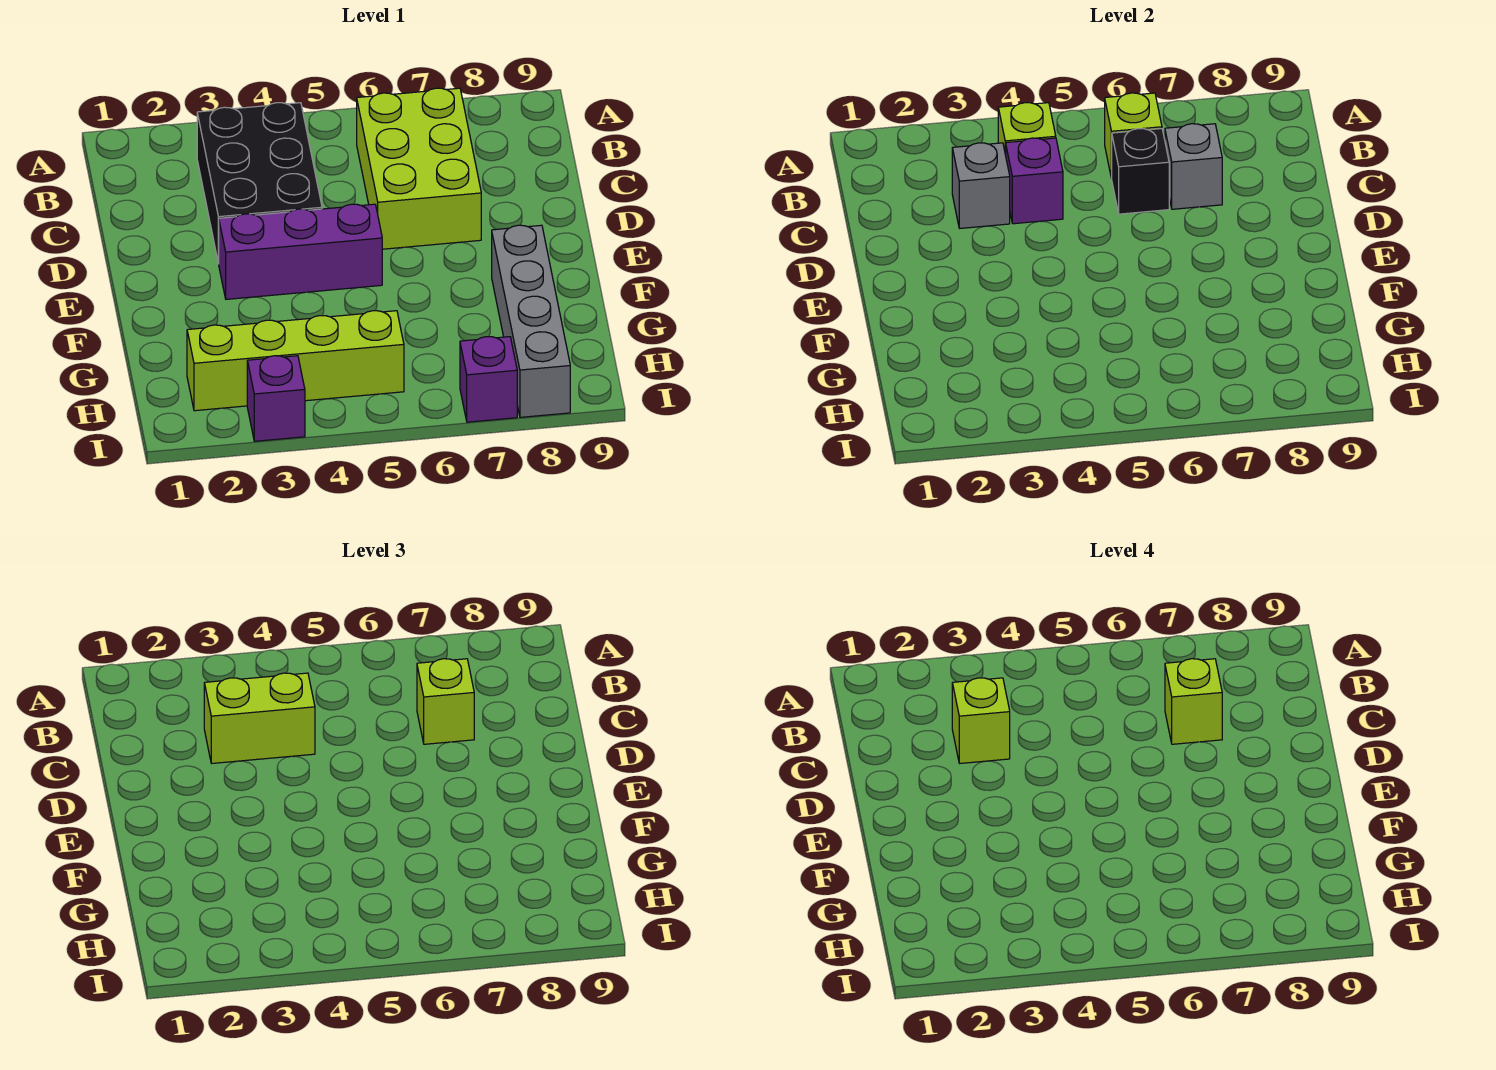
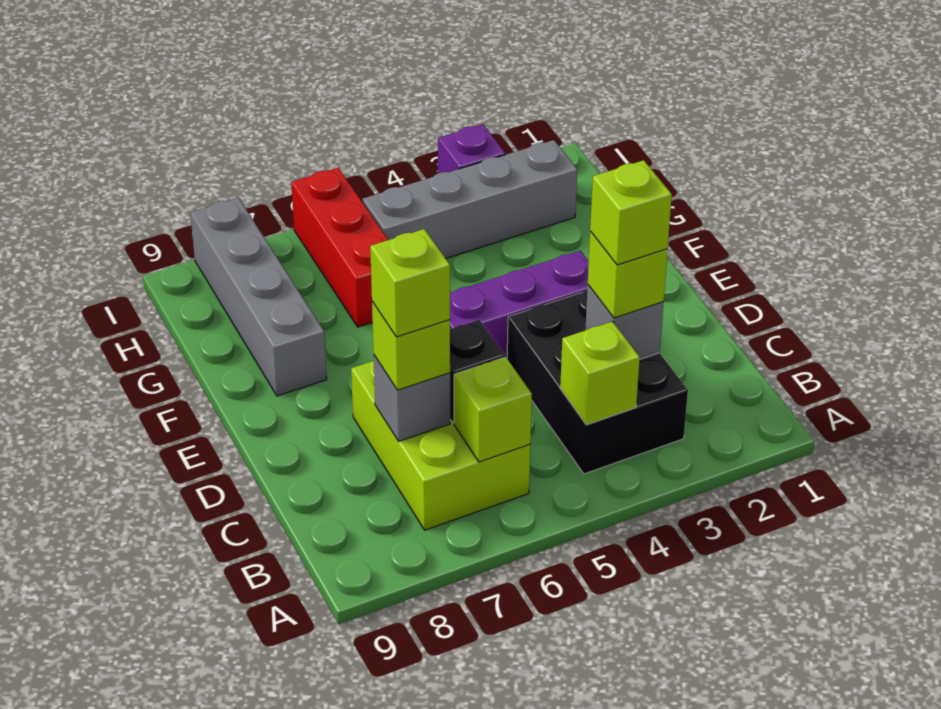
lime brick C3:C4 level 3 -> lime brick C3 level 3
purple brick C4 level 2 -> none
none -> red brick G6:I6 level 1
lime brick H2:H5 level 1 -> grey brick H2:H5 level 1
purple brick I7 level 1 -> none

